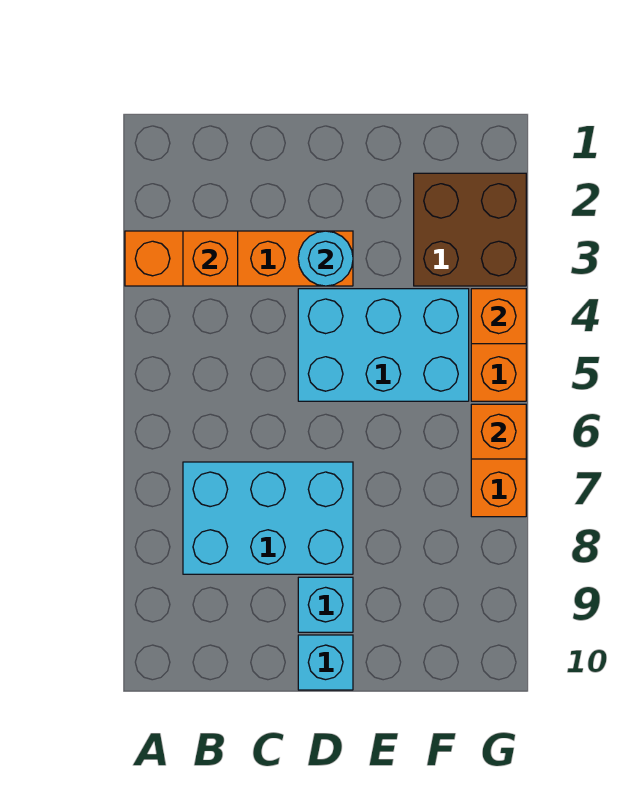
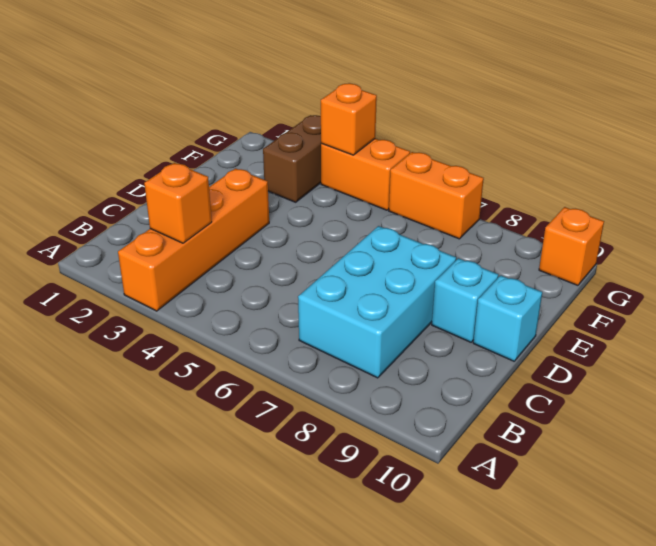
cyan round brick D3 level 2 -> none
cyan brick D4:F5 level 1 -> none
brown brick F2:G3 level 1 -> brown brick F3:G3 level 1
orange brick G6 level 2 -> orange brick G10 level 1

